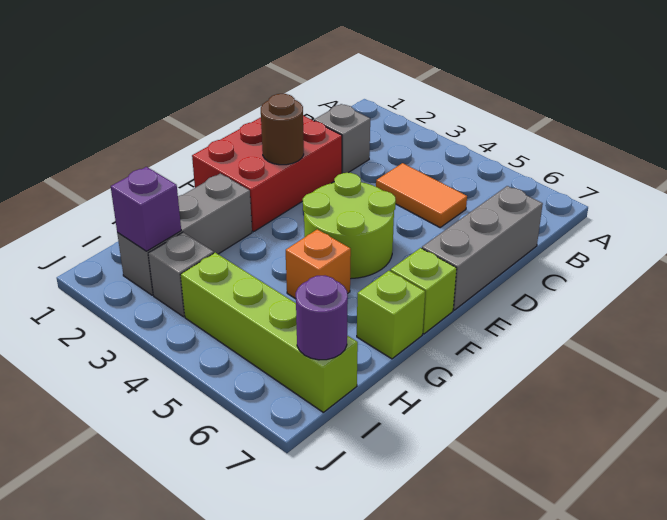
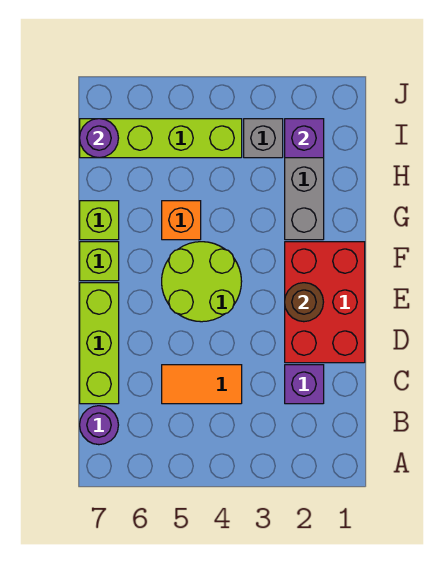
none -> purple round brick B7 level 1
grey brick C2 level 1 -> purple brick C2 level 1
grey brick C7:E7 level 1 -> lime brick C7:E7 level 1

